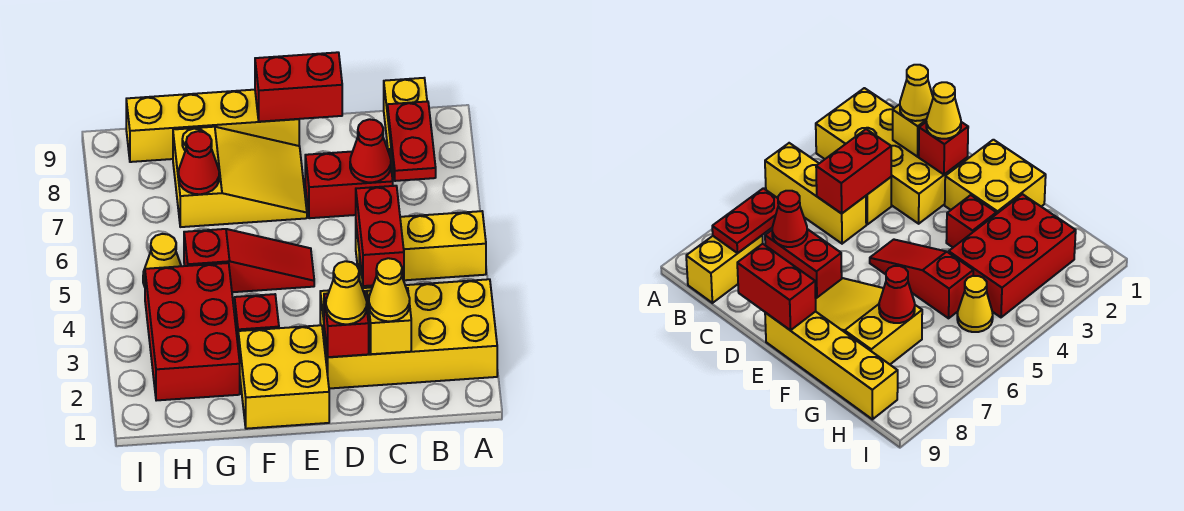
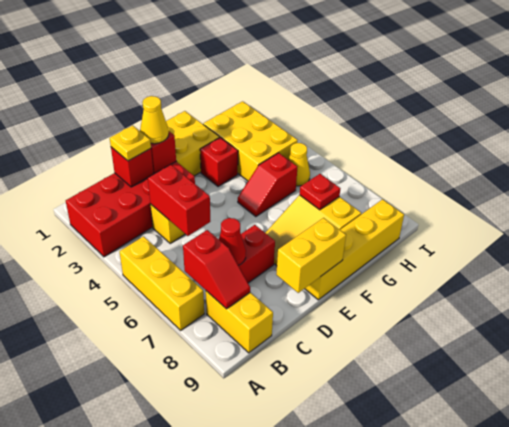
yellow brick A2:D3 level 1 -> red brick A2:D3 level 1
yellow brick A5:C5 level 1 -> yellow brick A5:A7 level 1
red plate B7:B8 level 2 -> red slope B7:B8 level 2 top 7
yellow brick C2 level 2 -> red brick C2 level 2
yellow cone C2 level 3 -> yellow plate C2 level 3
red brick D9:E9 level 2 -> yellow brick D9:E9 level 2
red slope E5:G5 level 1 top G -> red slope F5:G5 level 1 top G
red brick G2:H4 level 1 -> yellow brick G2:H4 level 1
red cone G7 level 2 -> red plate G7 level 2

